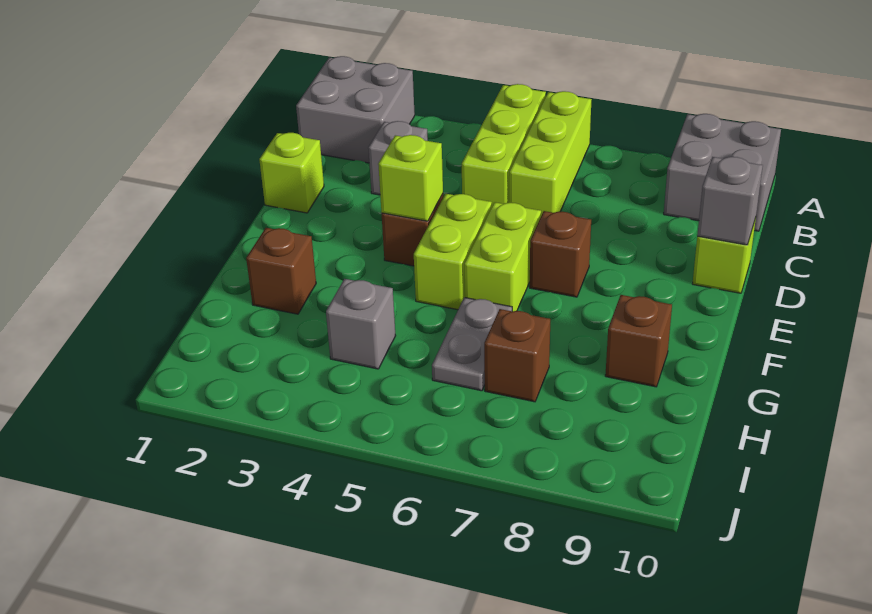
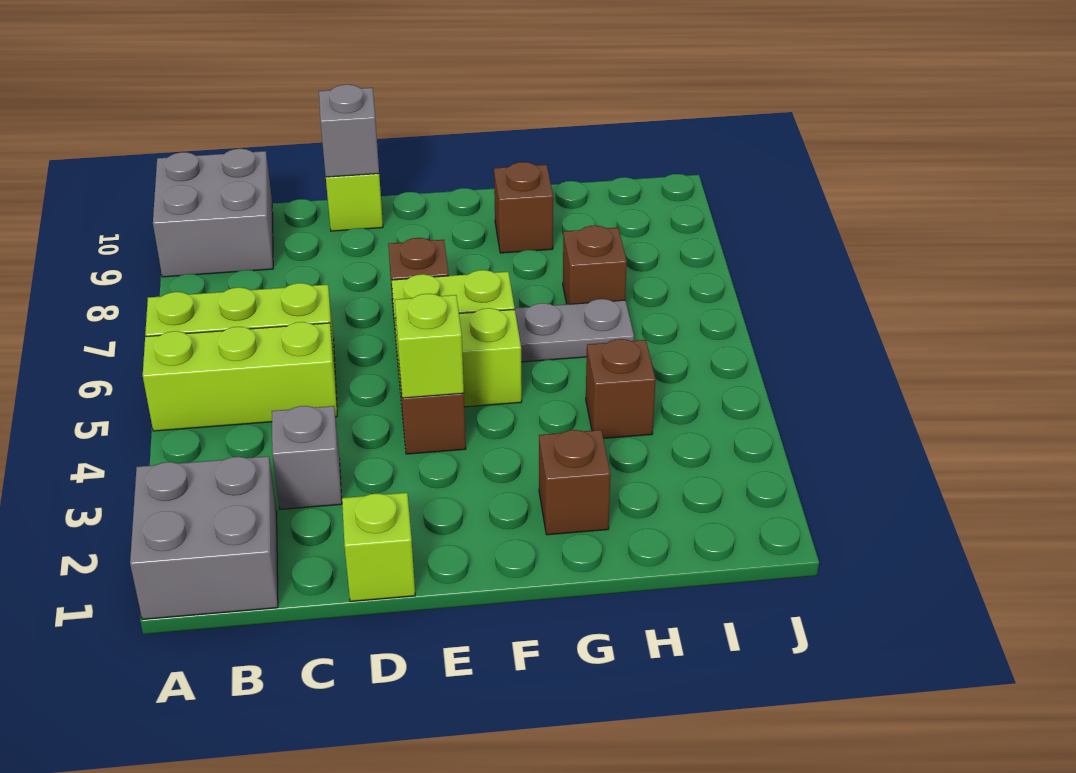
grey brick H4 level 1 -> brown brick H4 level 1

